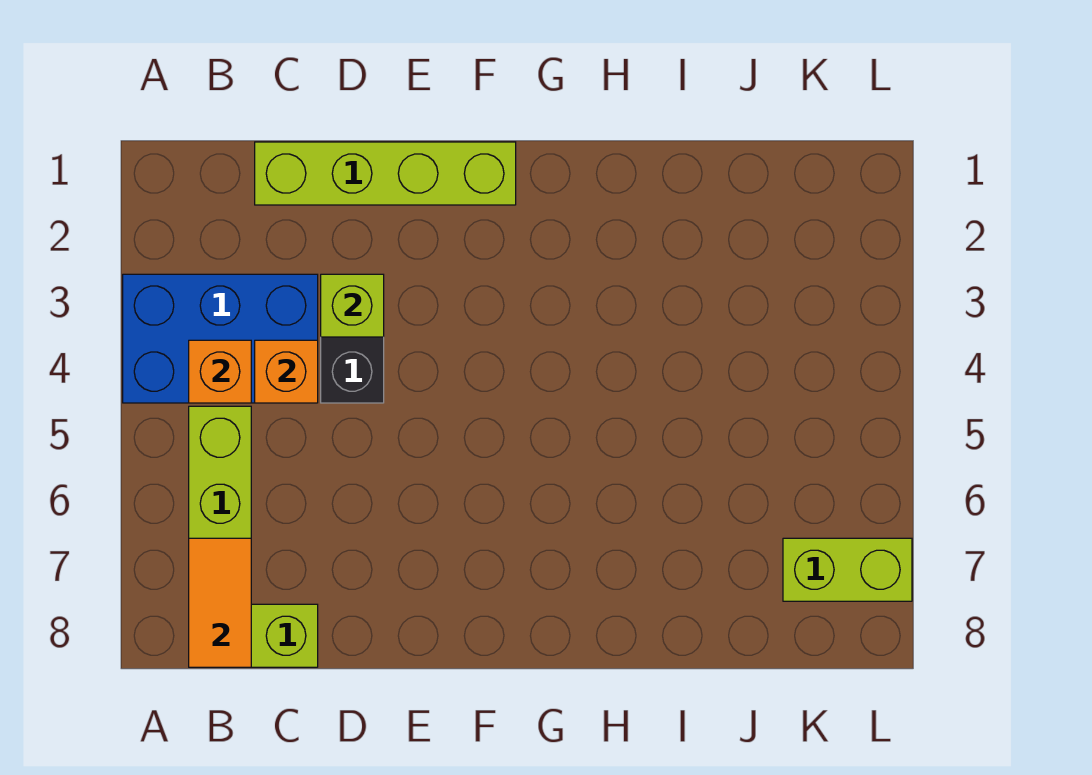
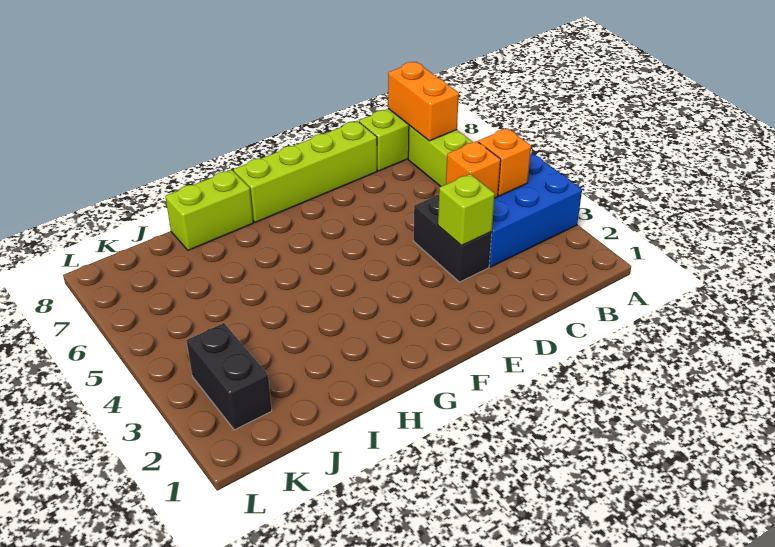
orange tile B7:B8 level 2 -> orange brick B7:B8 level 2
lime brick C1:F1 level 1 -> lime brick D8:G8 level 1
none -> black brick K2:K3 level 1
lime brick K7:L7 level 1 -> lime brick H8:I8 level 1

